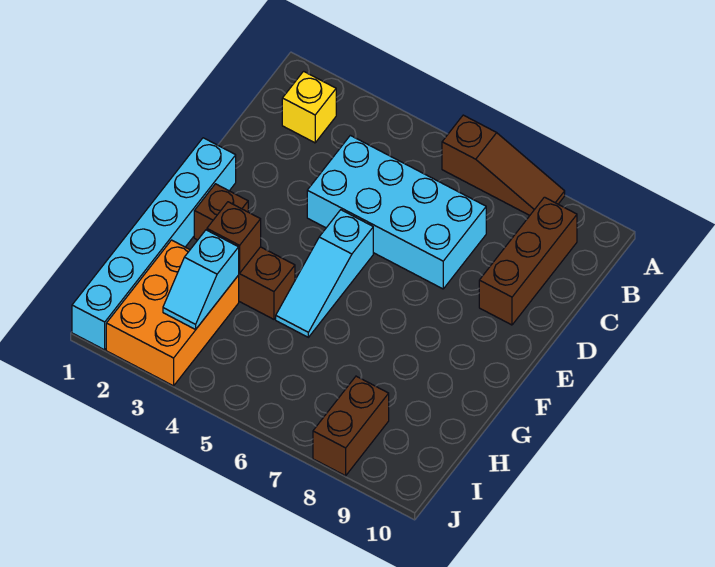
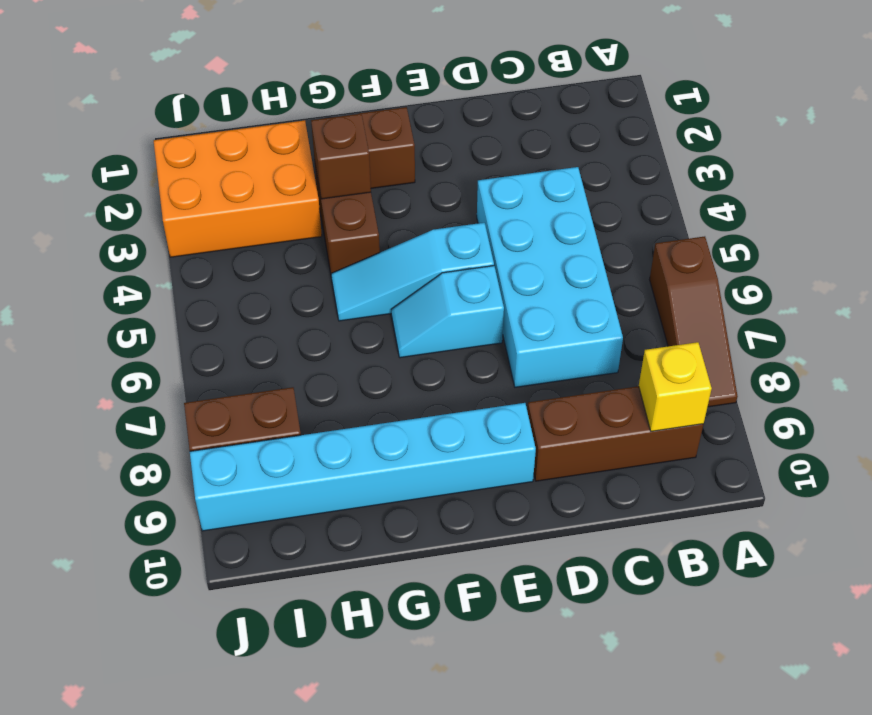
yellow brick B2 level 1 -> yellow brick B9 level 2
cyan brick E1:J1 level 1 -> cyan brick E9:J9 level 1
cyan slope H3:I3 level 2 top H -> cyan slope E6:F6 level 1 top E

